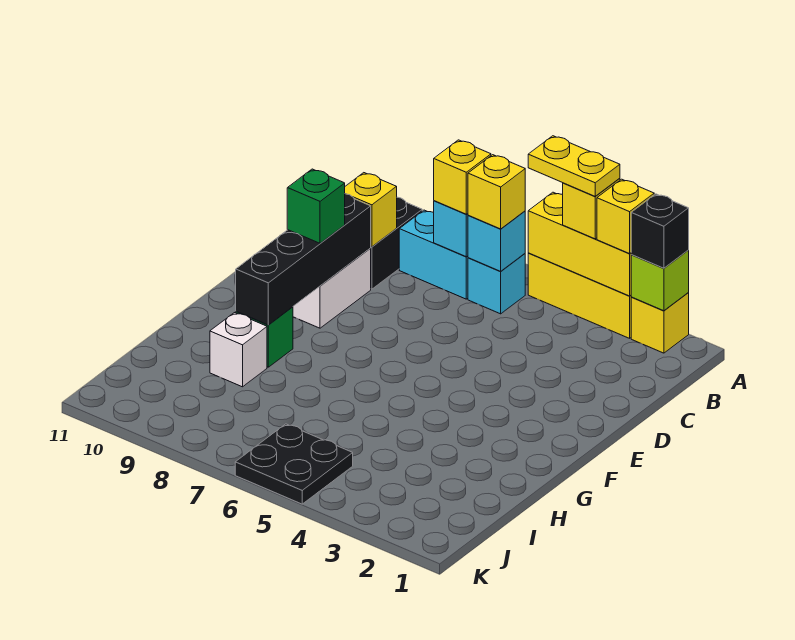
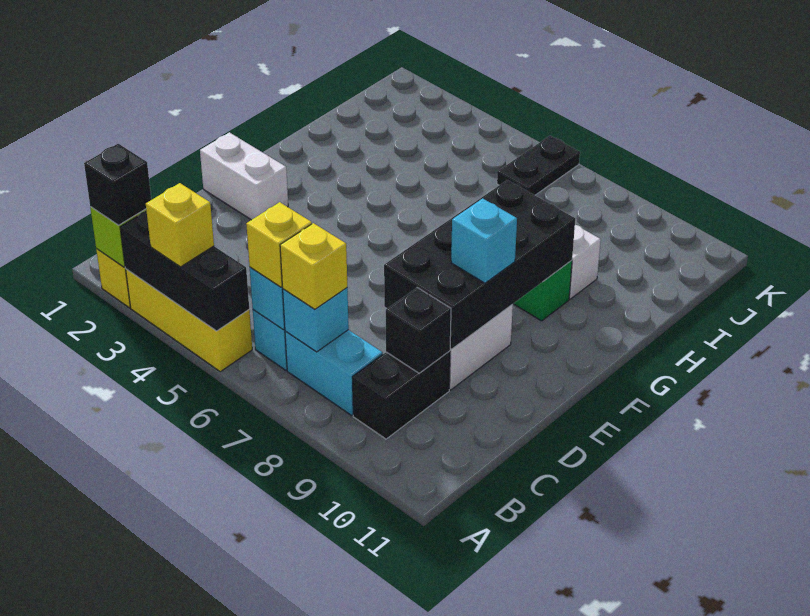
yellow brick A3:A5 level 2 -> black brick A3:A5 level 2
yellow brick A3 level 3 -> none
yellow plate A4:A5 level 4 -> none
yellow brick C9 level 2 -> black brick C9 level 2
black brick D9:G9 level 2 -> black brick D8:G9 level 2
none -> white brick E1:E2 level 1
green brick E9 level 3 -> cyan brick E9 level 3
black plate J5:K6 level 1 -> black plate J6:K6 level 1

